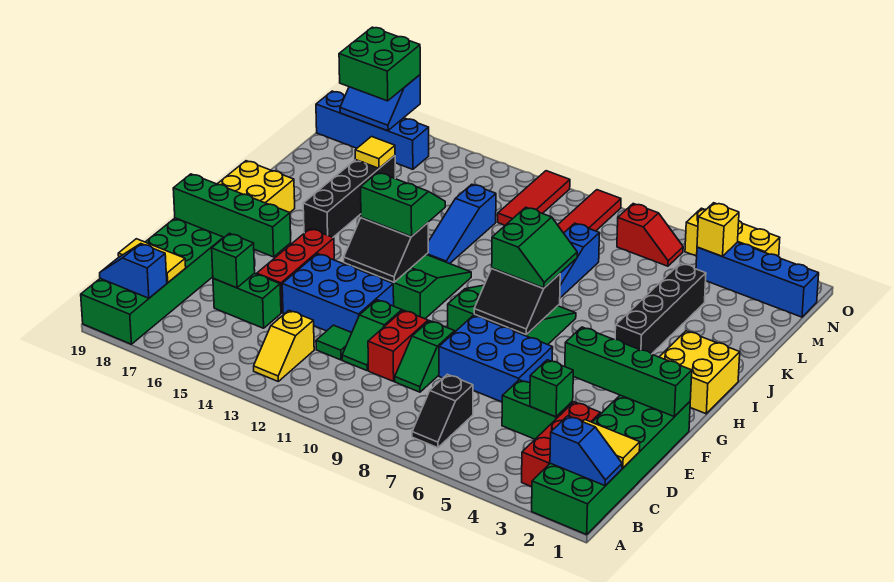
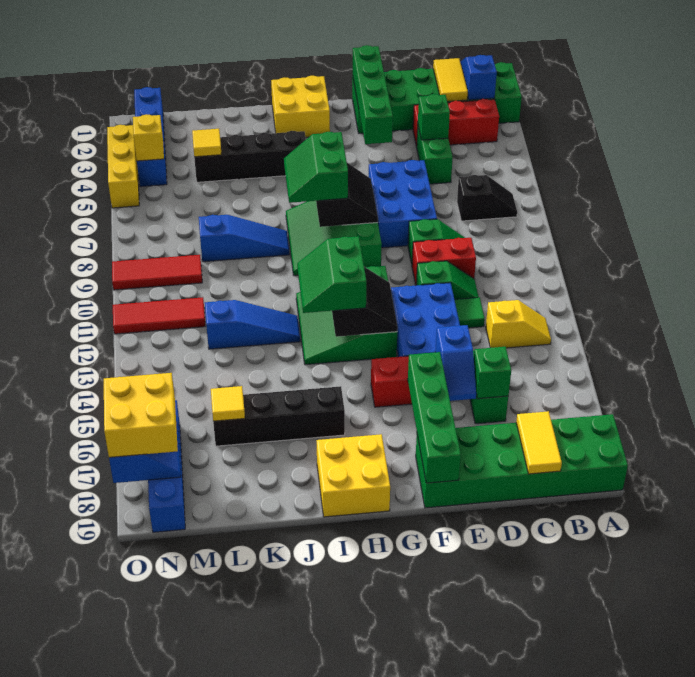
blue slope B18:B19 level 2 top 18 -> blue slope E15:E16 level 2 top 15
green slope H7:I8 level 3 top 8 -> green slope H7:I8 level 3 top H
none -> yellow tile L4 level 2
red slope N6:N7 level 1 top 7 -> none
green brick N17:O18 level 3 -> yellow brick N17:O18 level 3

